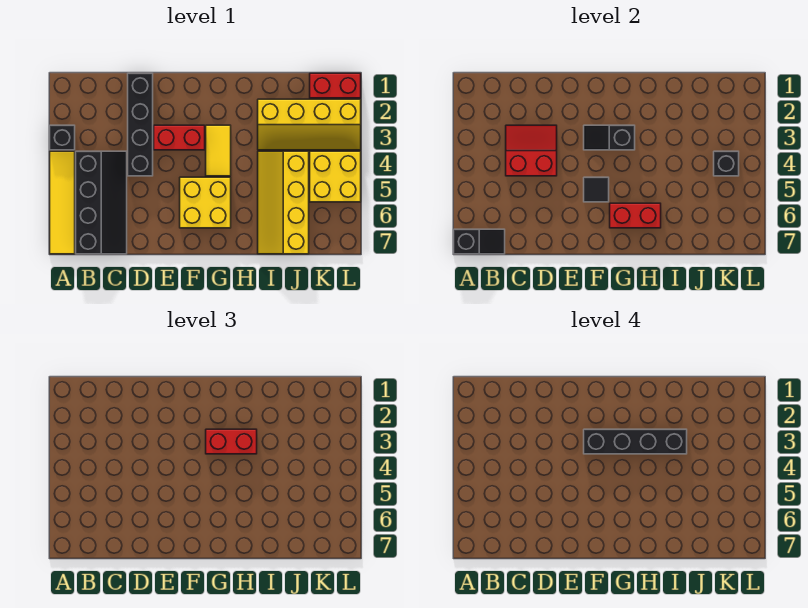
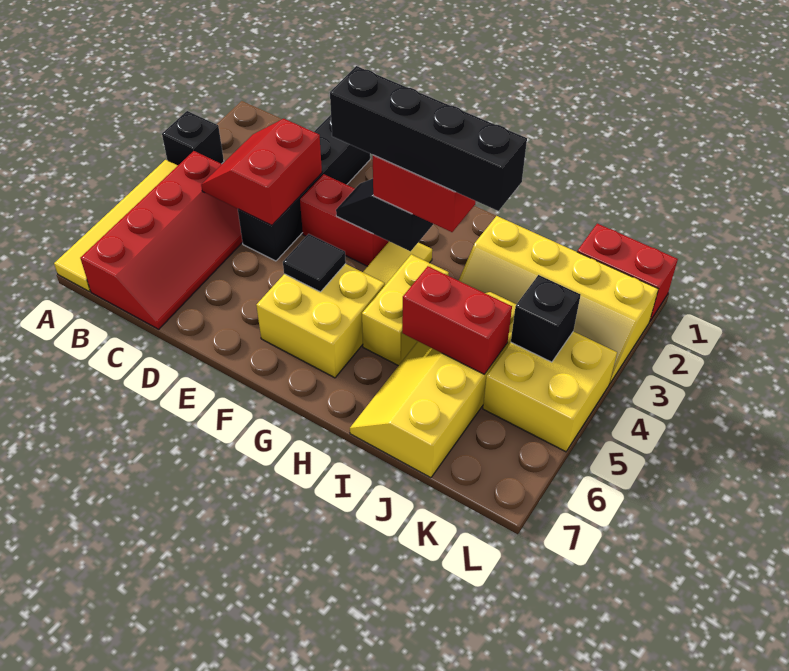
black slope A7:B7 level 2 top A -> none
black slope B4:C7 level 1 top B -> red slope B4:C7 level 1 top B
red slope C3:D4 level 2 top 4 -> red slope C3:D4 level 2 top D
red brick G6:H6 level 2 -> red brick I5:J5 level 2
none -> yellow brick H4:H5 level 1

